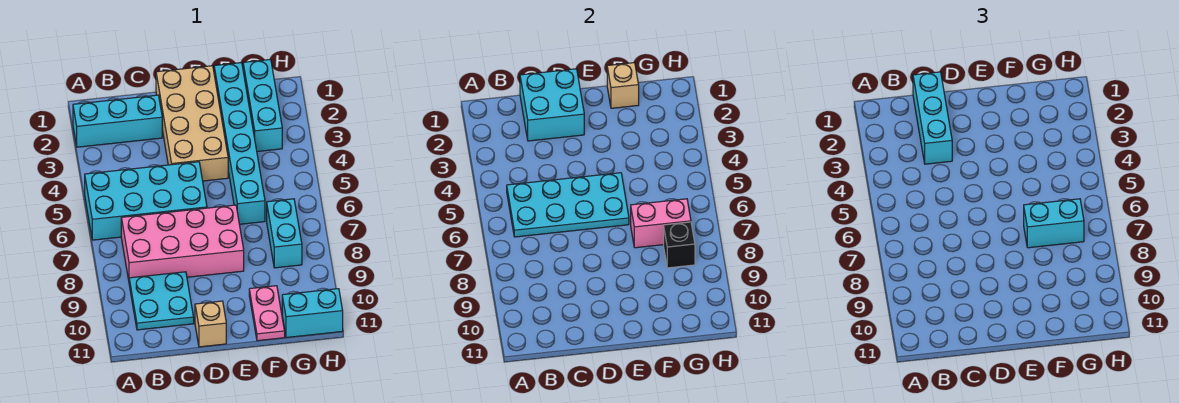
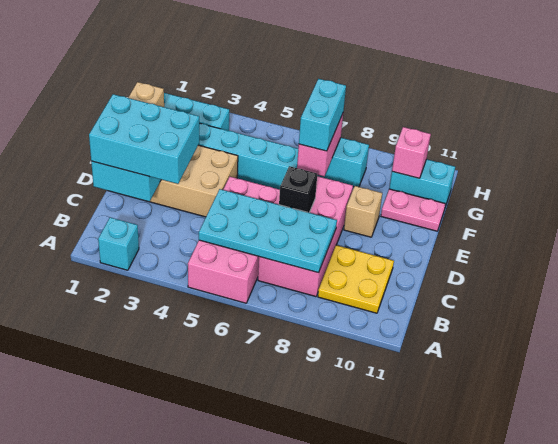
cyan brick A2:C2 level 1 -> cyan brick A2 level 1
cyan brick A5:D6 level 1 -> pink brick A5:D6 level 1
cyan plate B5:E6 level 2 -> cyan plate B5:C8 level 2
cyan plate B9:C10 level 1 -> yellow plate B9:C10 level 1
cyan brick C1:C3 level 3 -> cyan brick C1:D3 level 3
tan brick D11 level 1 -> tan brick E9 level 1
black brick G8 level 2 -> black brick D7 level 2
none -> pink brick G10 level 2
cyan brick G11:H11 level 1 -> cyan brick G10:G11 level 1

